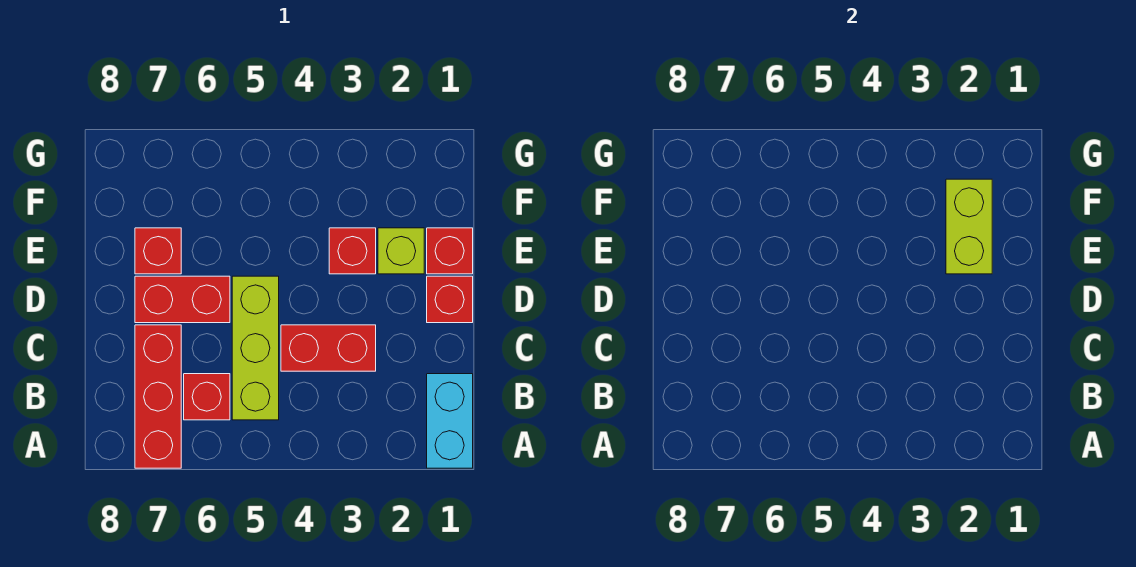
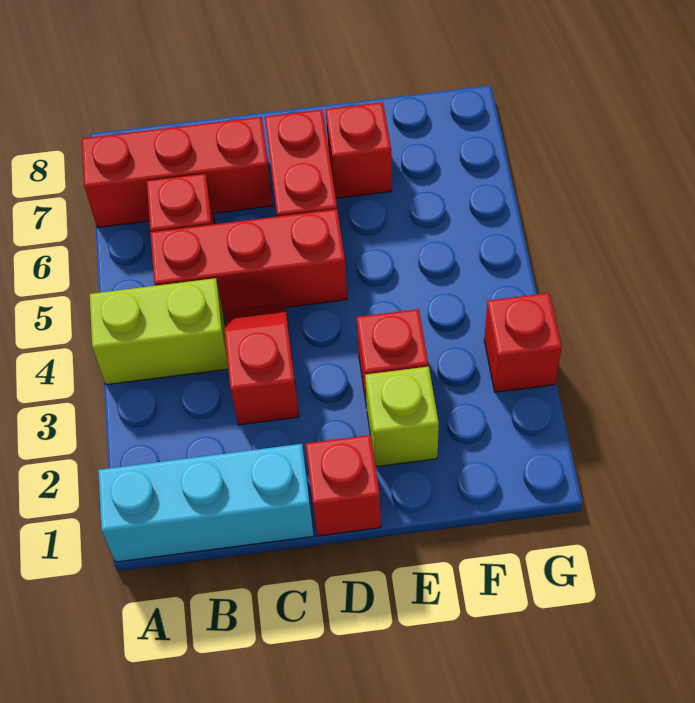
cyan brick A1:B1 level 1 -> cyan brick A1:C1 level 1
lime brick B5:D5 level 1 -> red brick B5:D5 level 1
red brick C3:C4 level 1 -> red slope C3:C4 level 1 top 3
red brick E1 level 1 -> red brick G3 level 1
lime brick E2:F2 level 2 -> lime brick A4:B4 level 1

